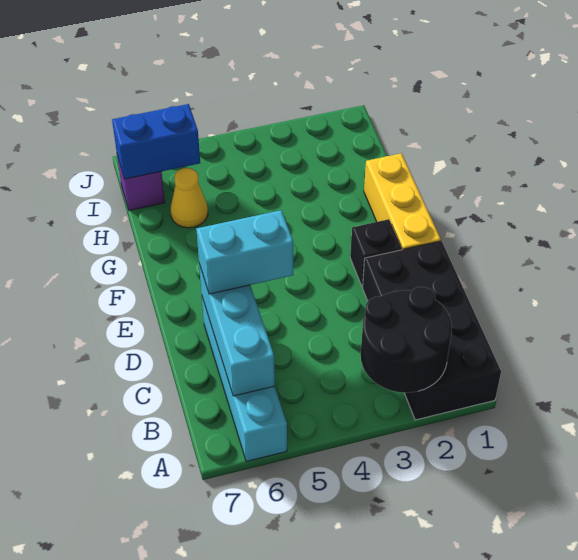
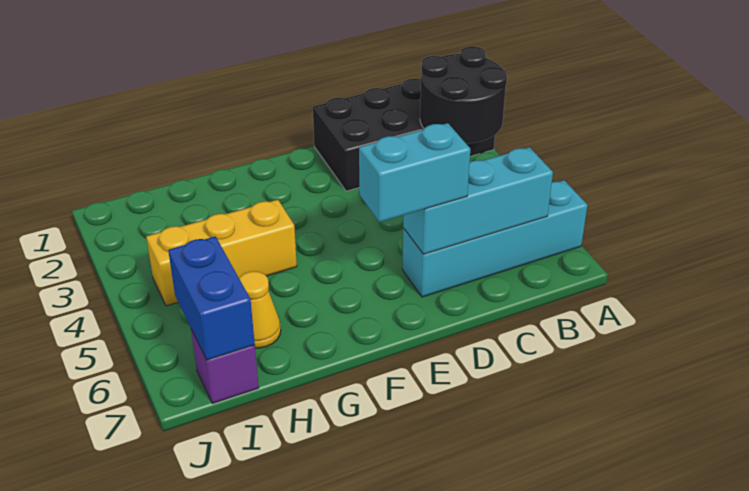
cyan brick D5:D6 level 3 -> cyan brick D6:E6 level 3
yellow brick E1:G1 level 1 -> yellow brick G4:I4 level 1
black brick E2 level 1 -> none

